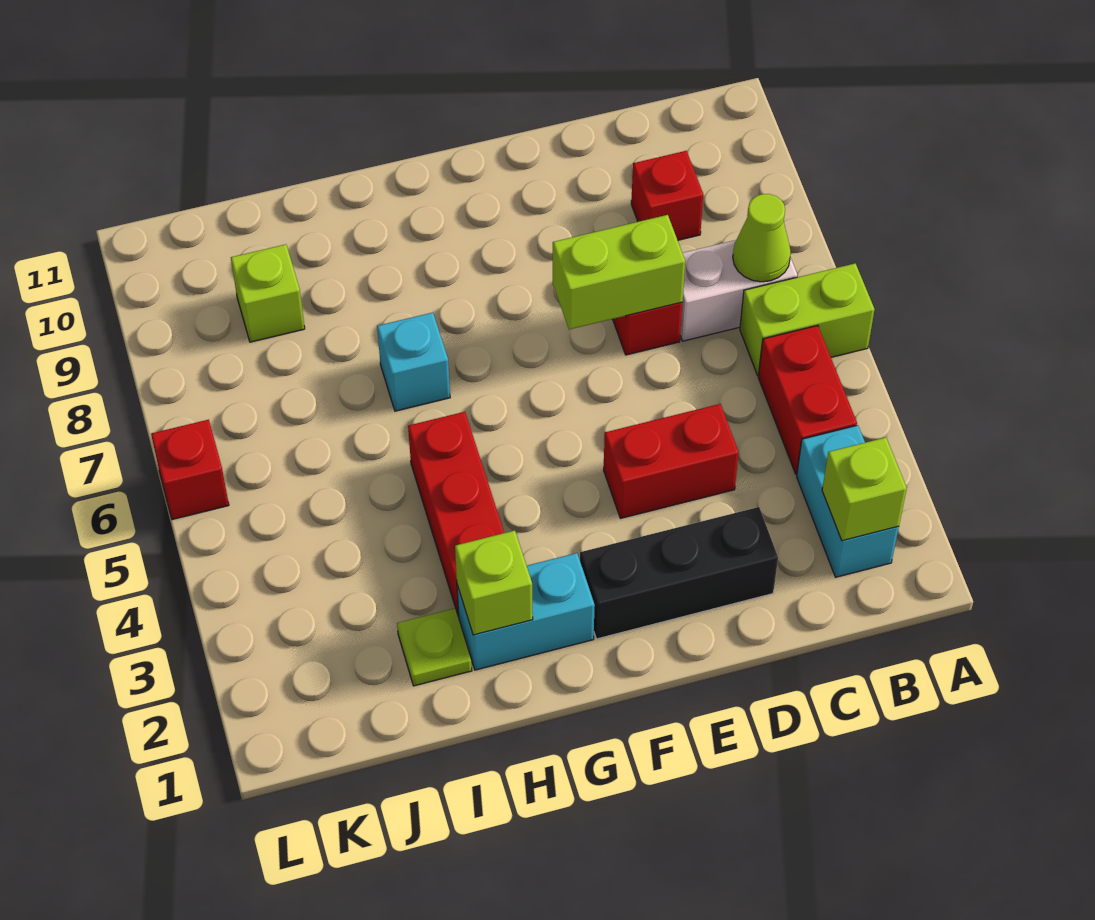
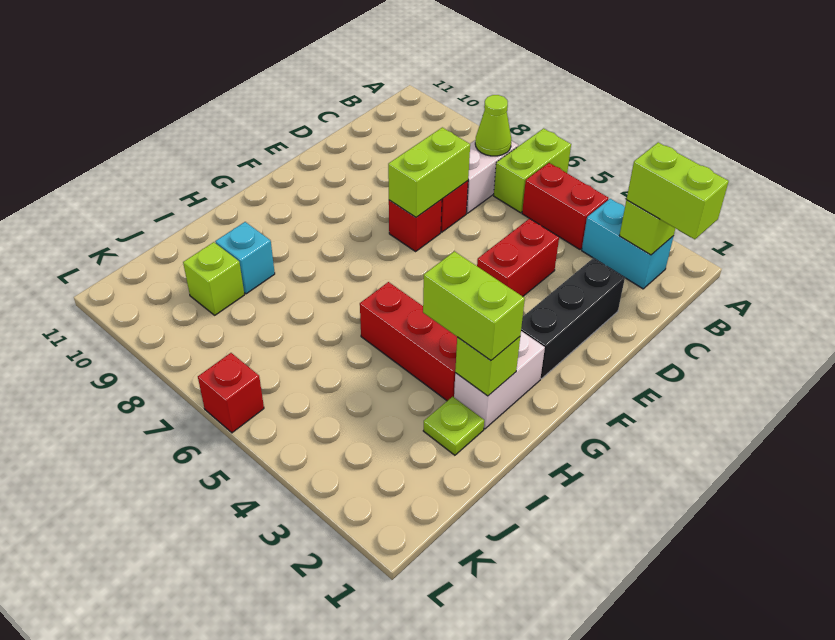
none -> lime brick B1:B2 level 3
red brick C9 level 1 -> red brick E7 level 1
cyan brick G2:H2 level 1 -> white brick G2:H2 level 1
none -> lime brick H2:H3 level 3
cyan brick H7 level 1 -> cyan brick I9 level 1

